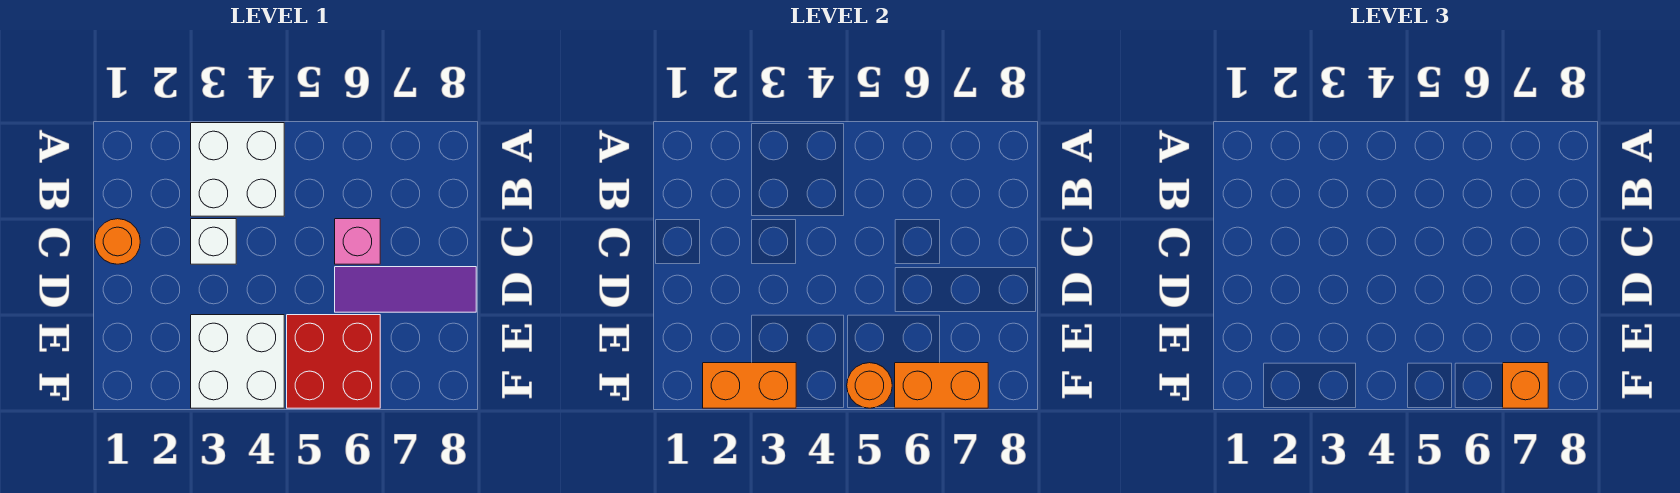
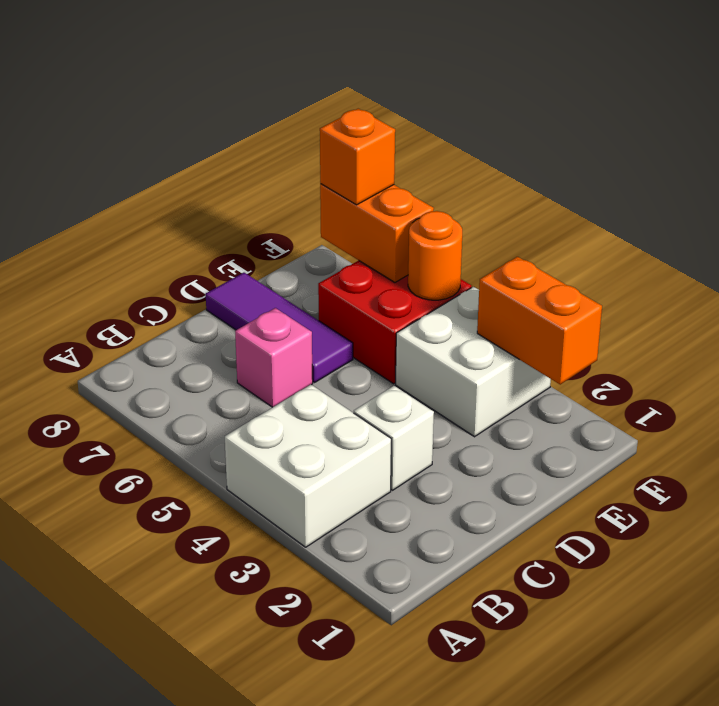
orange round brick C1 level 1 -> none

